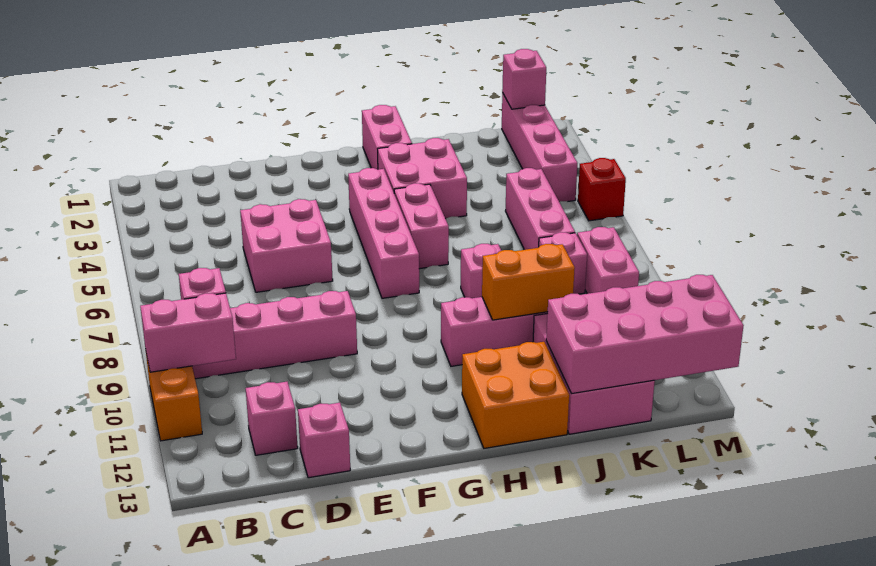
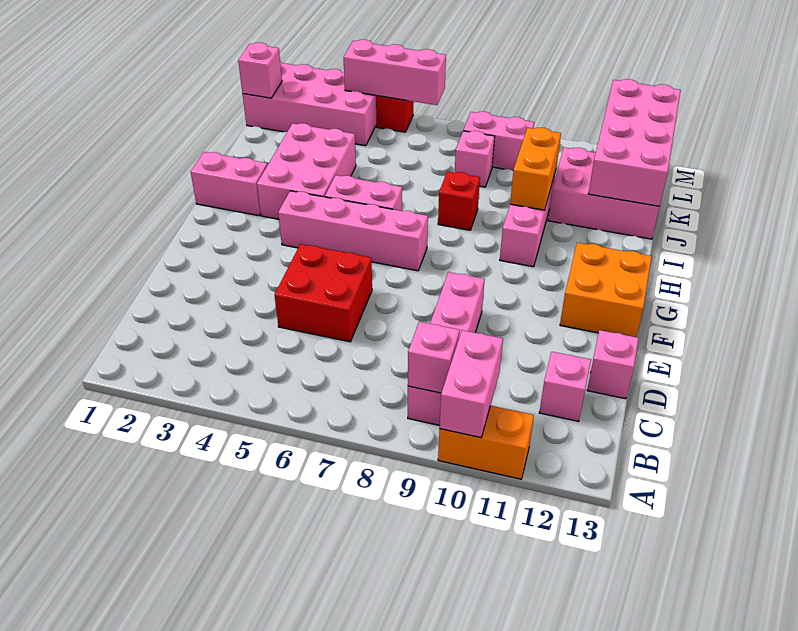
pink brick D5:E6 level 1 -> red brick D5:E6 level 1
pink brick H3:I4 level 1 -> pink brick H3:J4 level 1
orange brick H12:I13 level 1 -> orange brick F12:G13 level 1
pink brick I8 level 1 -> red brick I8 level 1
pink brick K5:K7 level 1 -> pink brick M4:M6 level 2
pink brick L1:L4 level 1 -> pink brick L1:M4 level 1

